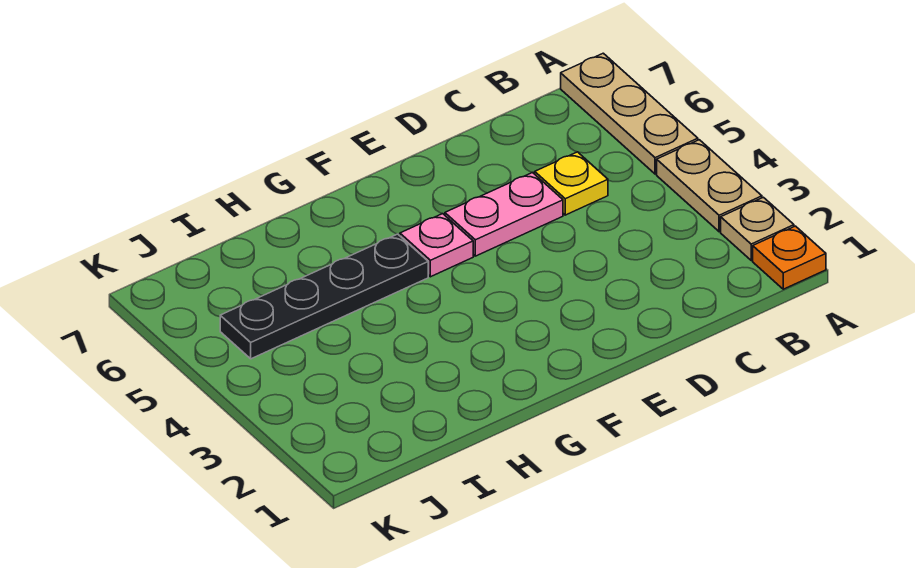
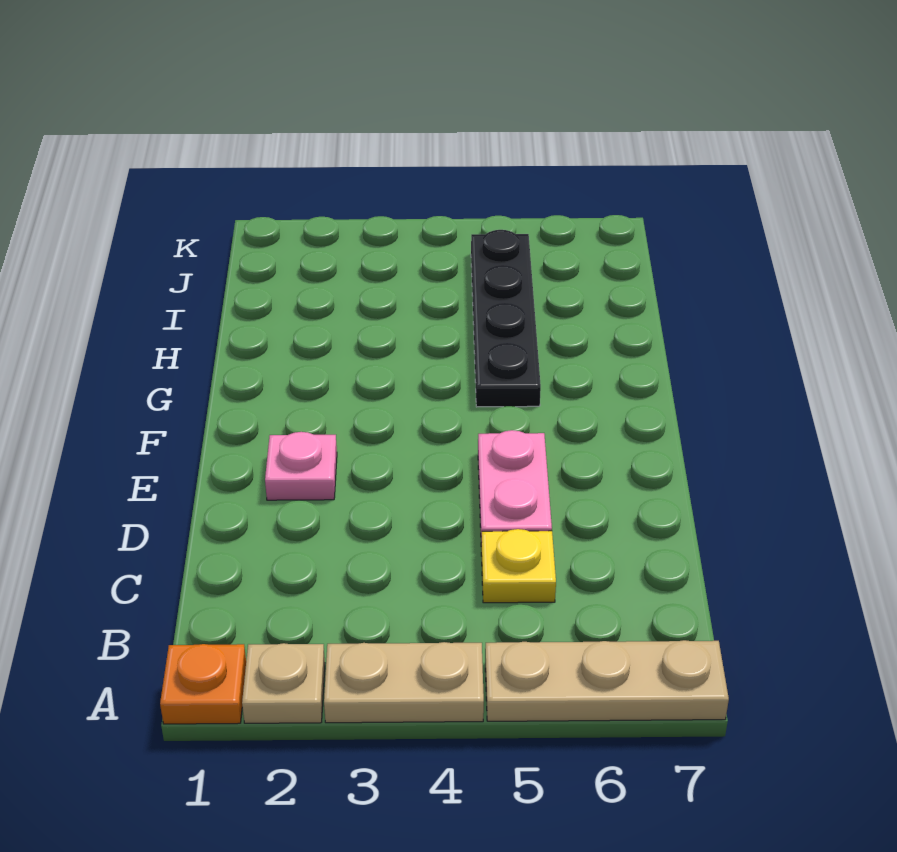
pink plate F5 level 1 -> pink plate E2 level 1

